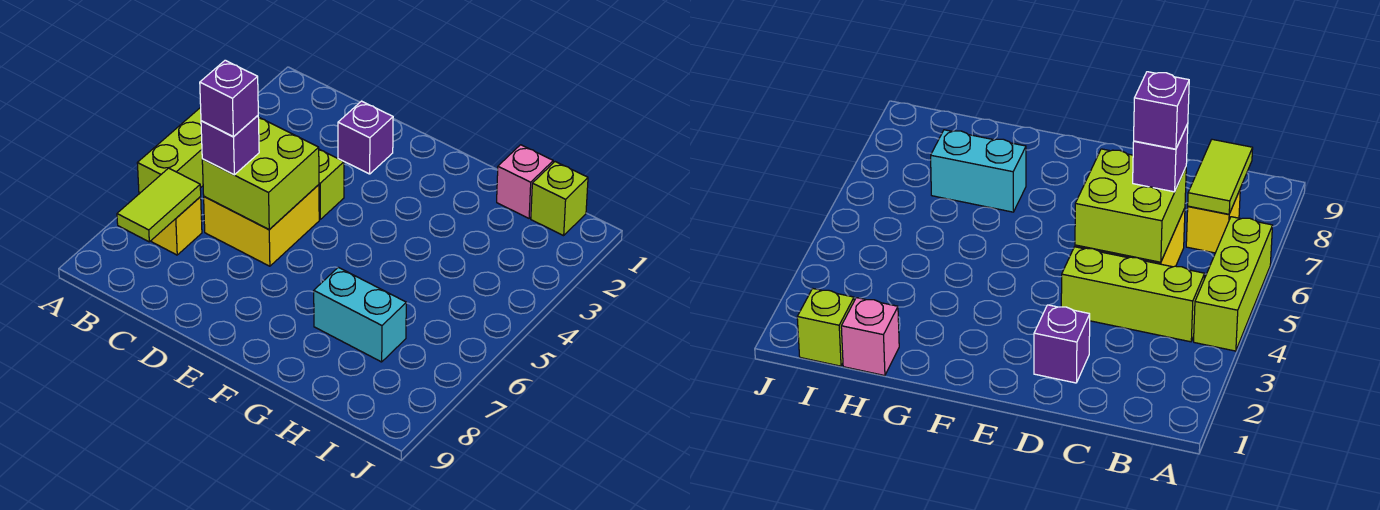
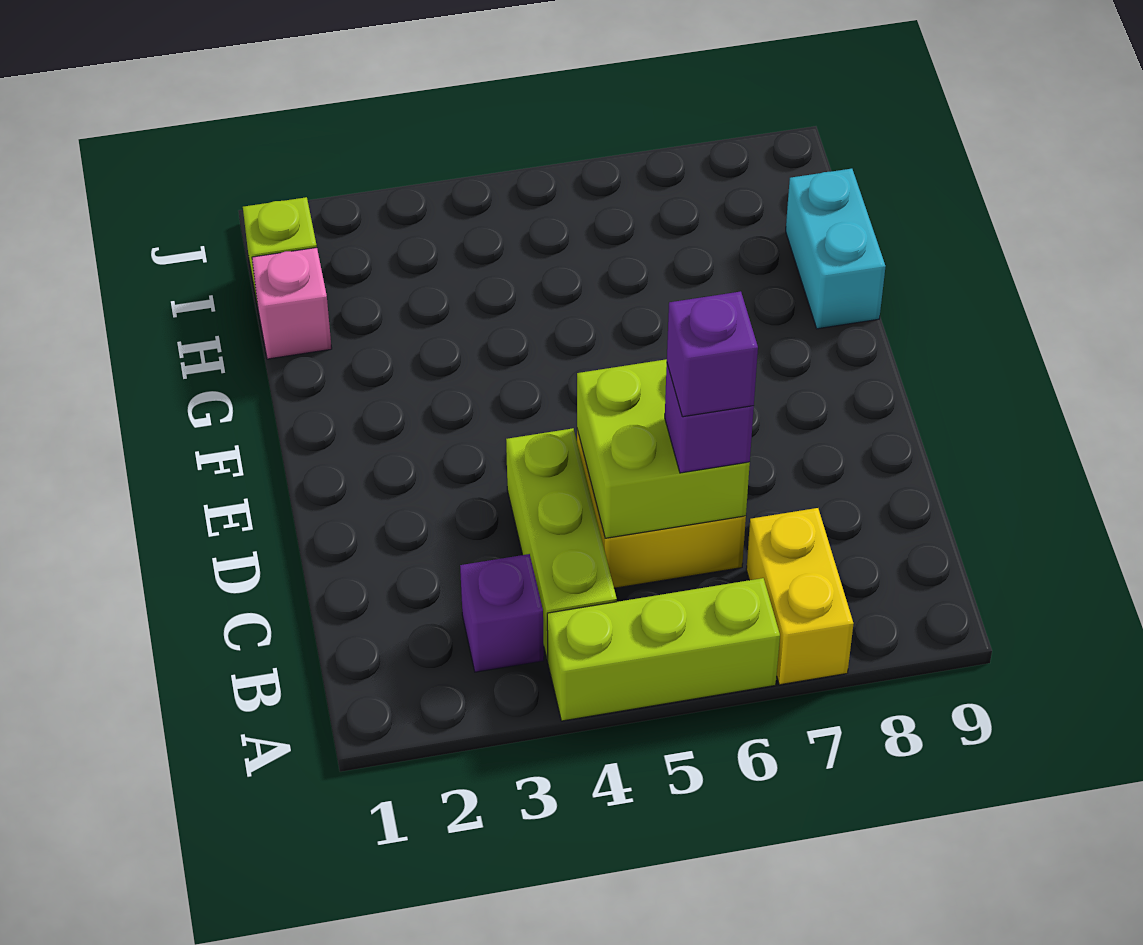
yellow brick B7 level 1 -> yellow brick A7:B7 level 1
lime tile B7:B8 level 2 -> none
purple brick D2 level 1 -> purple brick B3 level 1
cyan brick G7:H7 level 1 -> cyan brick G9:H9 level 1

